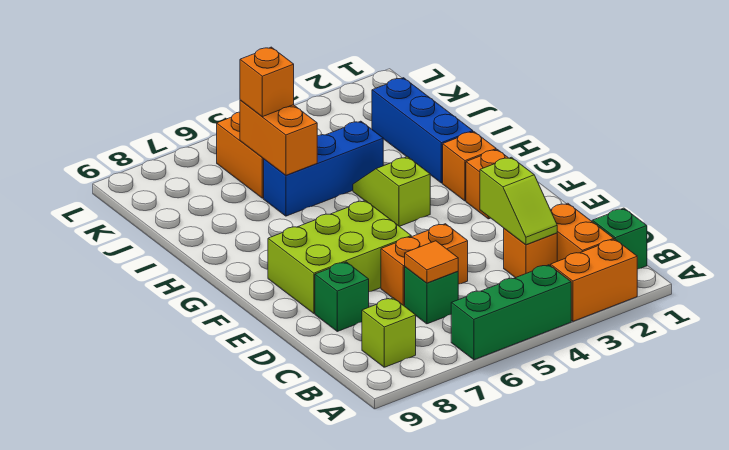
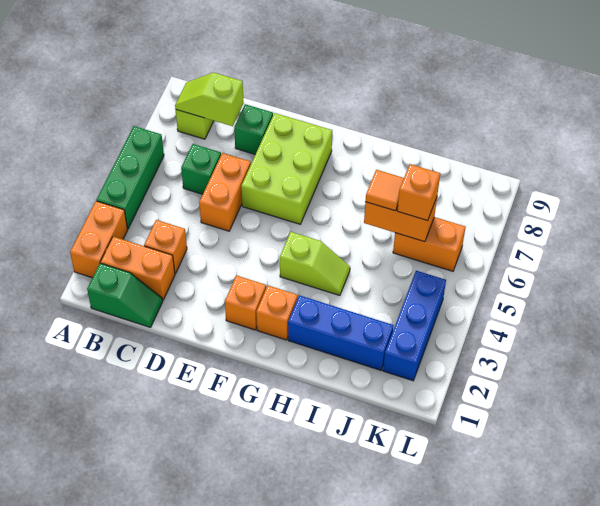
lime slope C3:D3 level 2 top D -> lime slope B8:C8 level 2 top C
orange tile C6 level 2 -> orange tile I6 level 3
blue brick I4:I6 level 1 -> blue brick K2:K4 level 1

